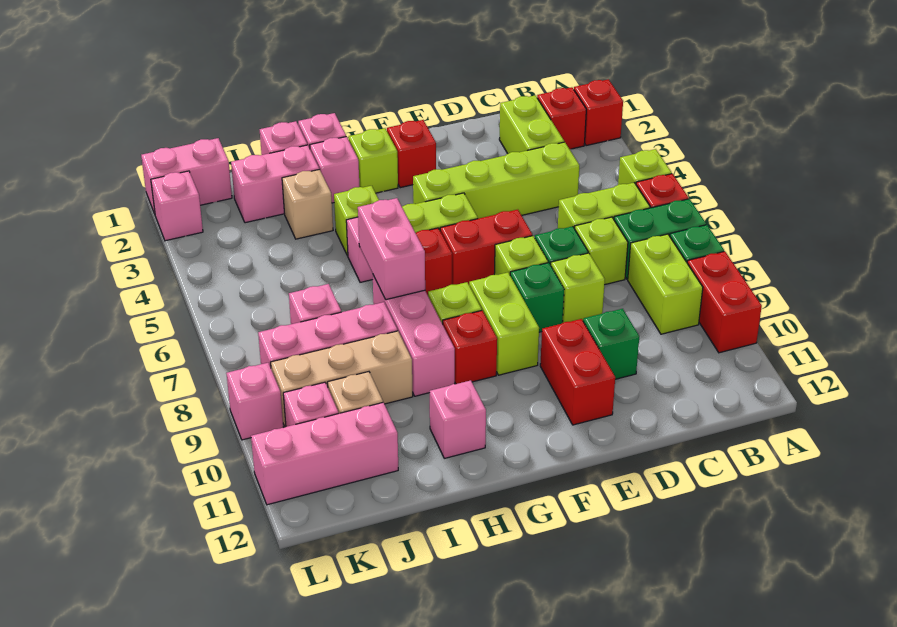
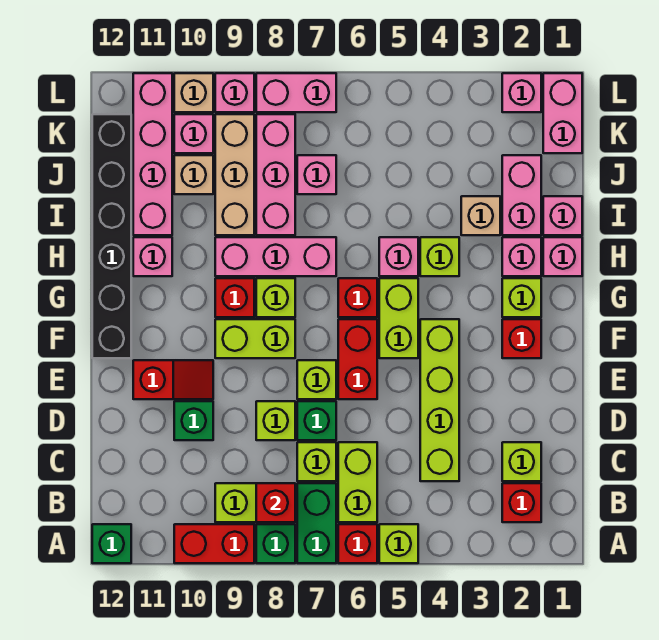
red brick A2 level 1 -> red brick B8 level 2
lime brick C2:C3 level 1 -> lime brick C2 level 1
green brick E8 level 1 -> green brick A12 level 1
red brick E10:E11 level 1 -> red slope E10:E11 level 1 top 11
none -> black brick F12:K12 level 1
pink brick H6:H7 level 2 -> pink brick L7:L8 level 1
pink brick J11:L11 level 1 -> pink brick I11:L11 level 1
none -> tan brick L10 level 1

